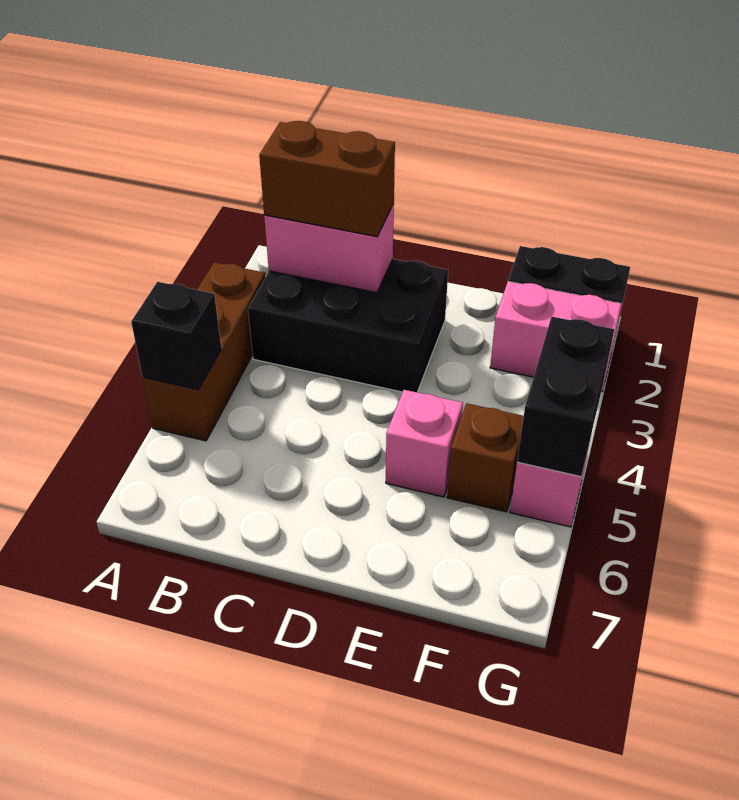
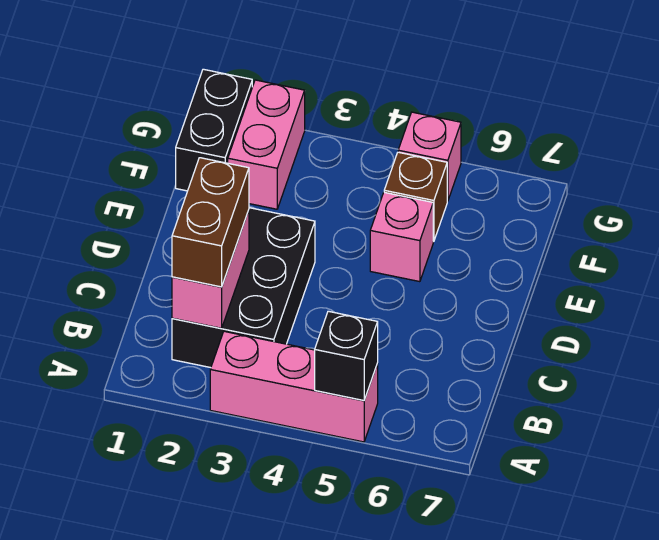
brown brick A3:A5 level 1 -> pink brick A3:A5 level 1
black brick G4:G5 level 2 -> none

